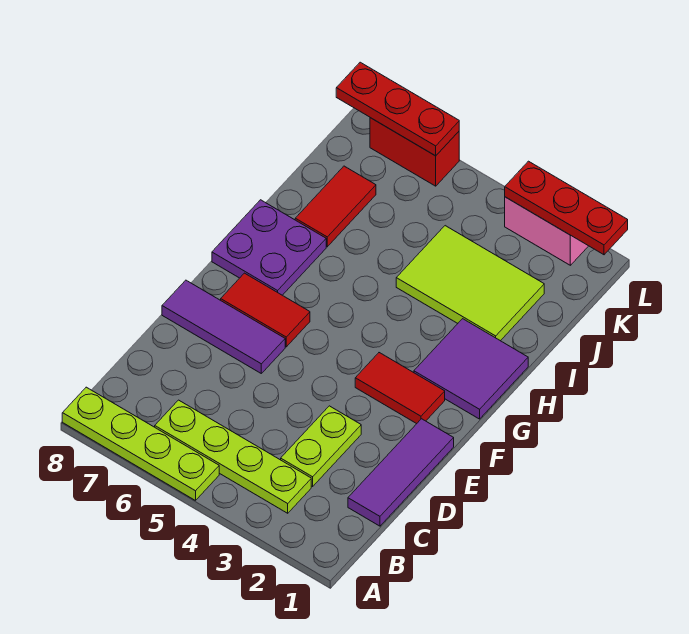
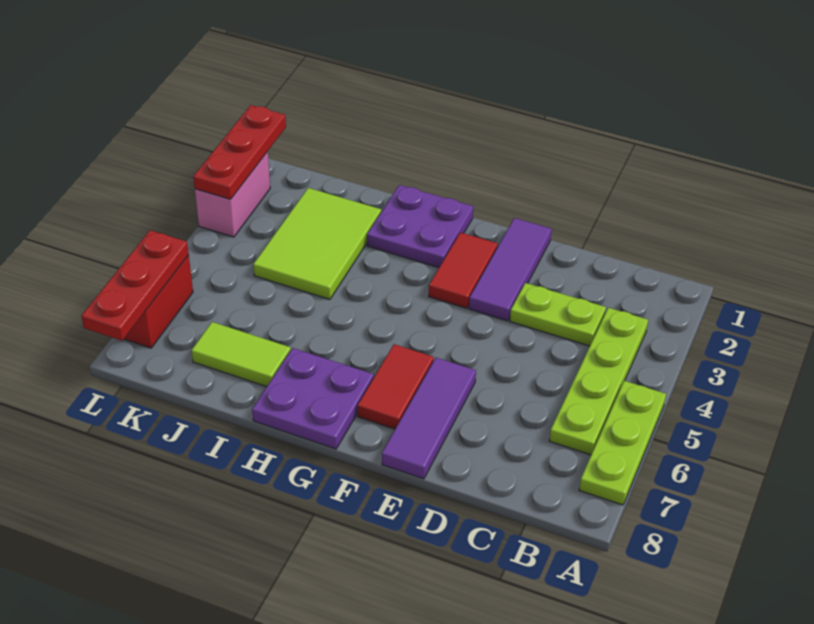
lime plate A5:A8 level 1 -> lime plate A5:A7 level 1
purple tile C1:E1 level 1 -> purple tile E1:E3 level 1
purple tile G1:H2 level 1 -> purple plate G1:H2 level 1
red tile I7:J7 level 1 -> lime tile I7:J7 level 1

